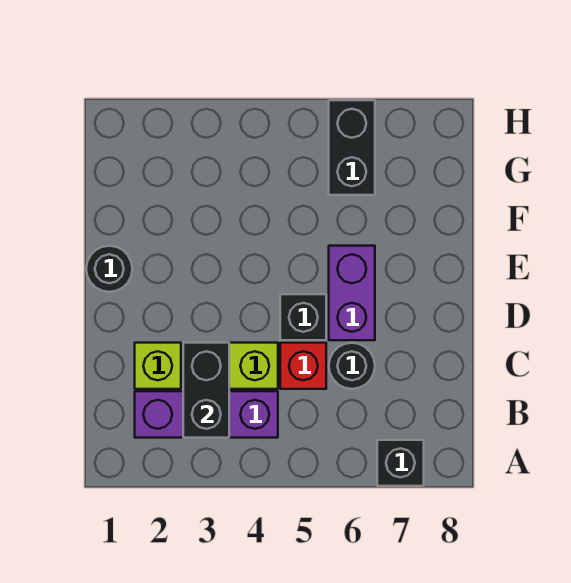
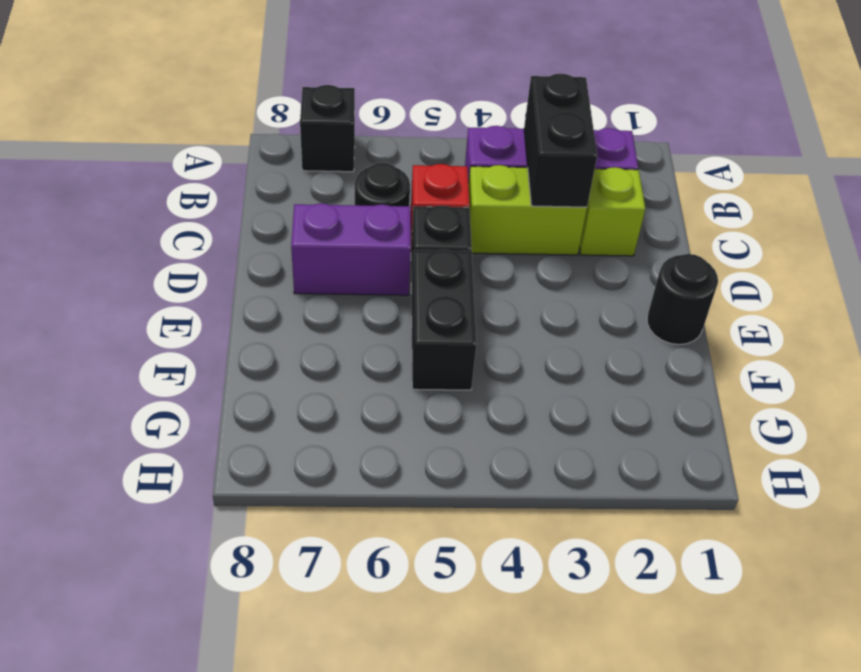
purple brick D6:E6 level 1 -> purple brick D6:D7 level 1
black brick G6:H6 level 1 -> black brick E5:F5 level 1

